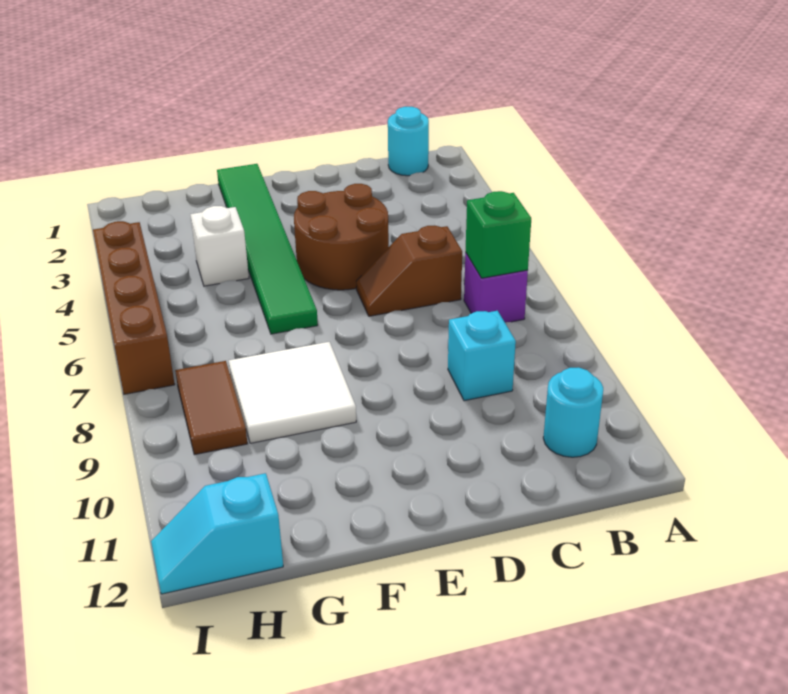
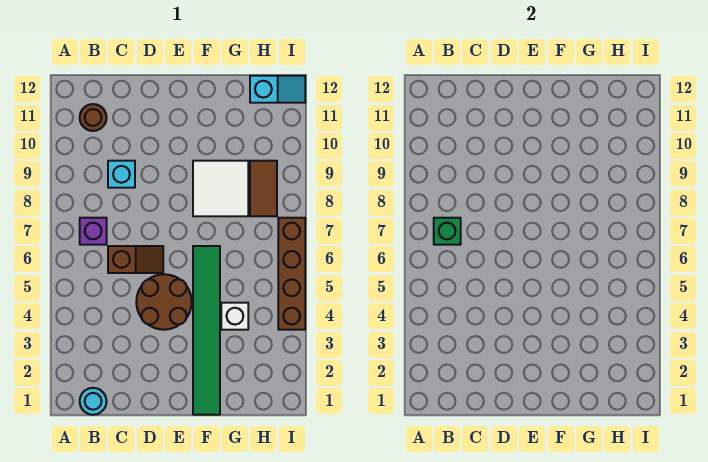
cyan round brick B11 level 1 -> brown round brick B11 level 1

